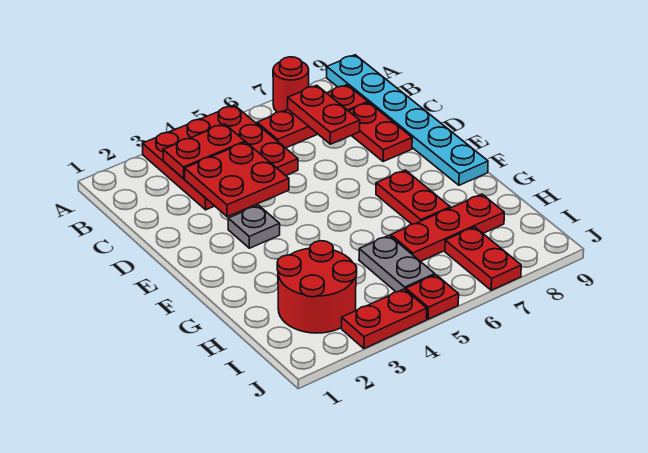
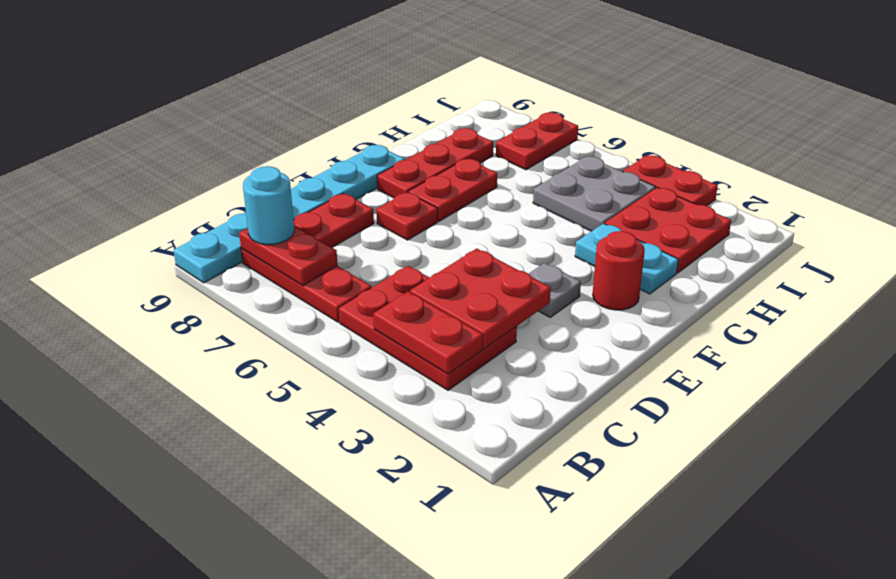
red plate A3:C5 level 1 -> red plate B3:C5 level 1
red round brick A7 level 1 -> red round brick F2 level 1
red plate B7:C7 level 2 -> red plate B7:B8 level 2
none -> cyan round brick B8 level 3
none -> cyan plate G2:G3 level 1
red round brick H2:I3 level 1 -> red plate H2:I3 level 1
grey plate H5:I5 level 1 -> grey plate H4:I5 level 1
red plate H6:H8 level 1 -> red plate F8:H8 level 1
red plate J5 level 1 -> red plate E7 level 1

